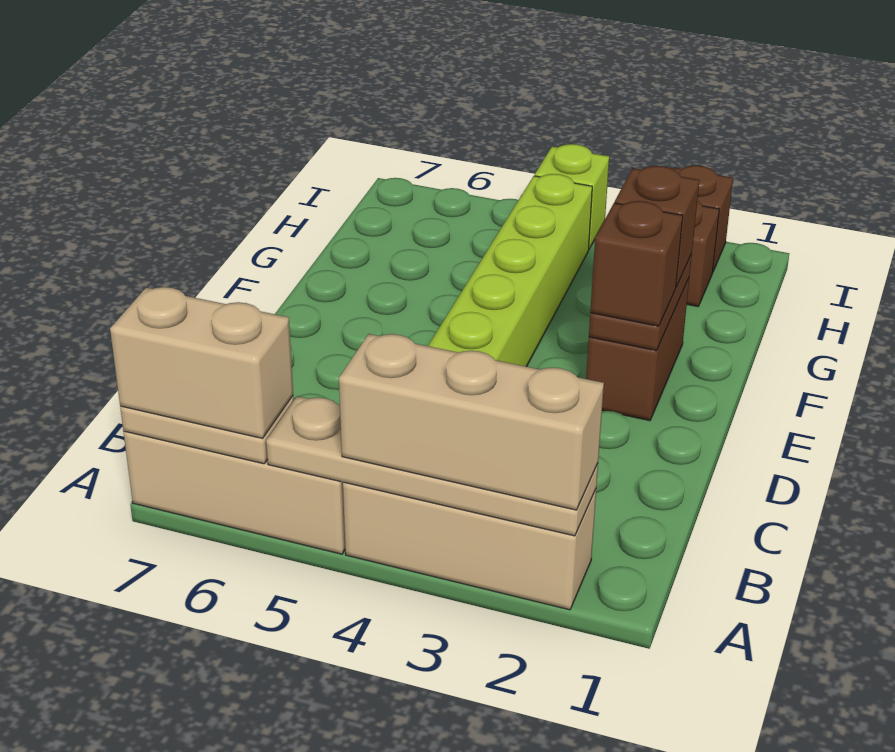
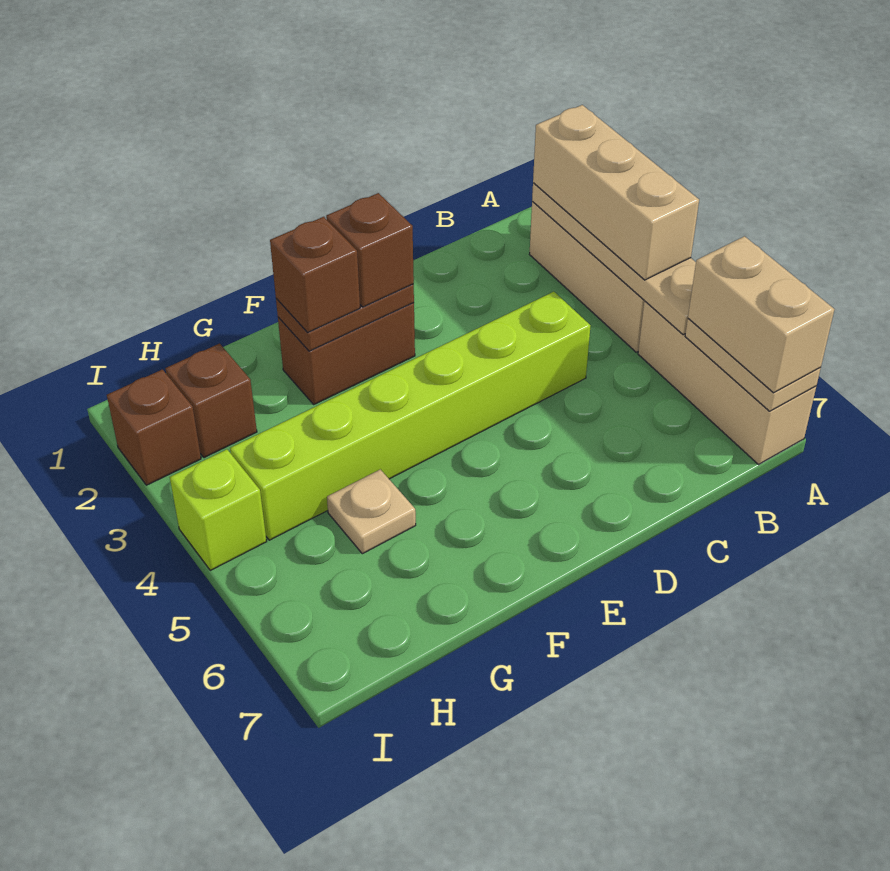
none -> tan plate G5 level 1

